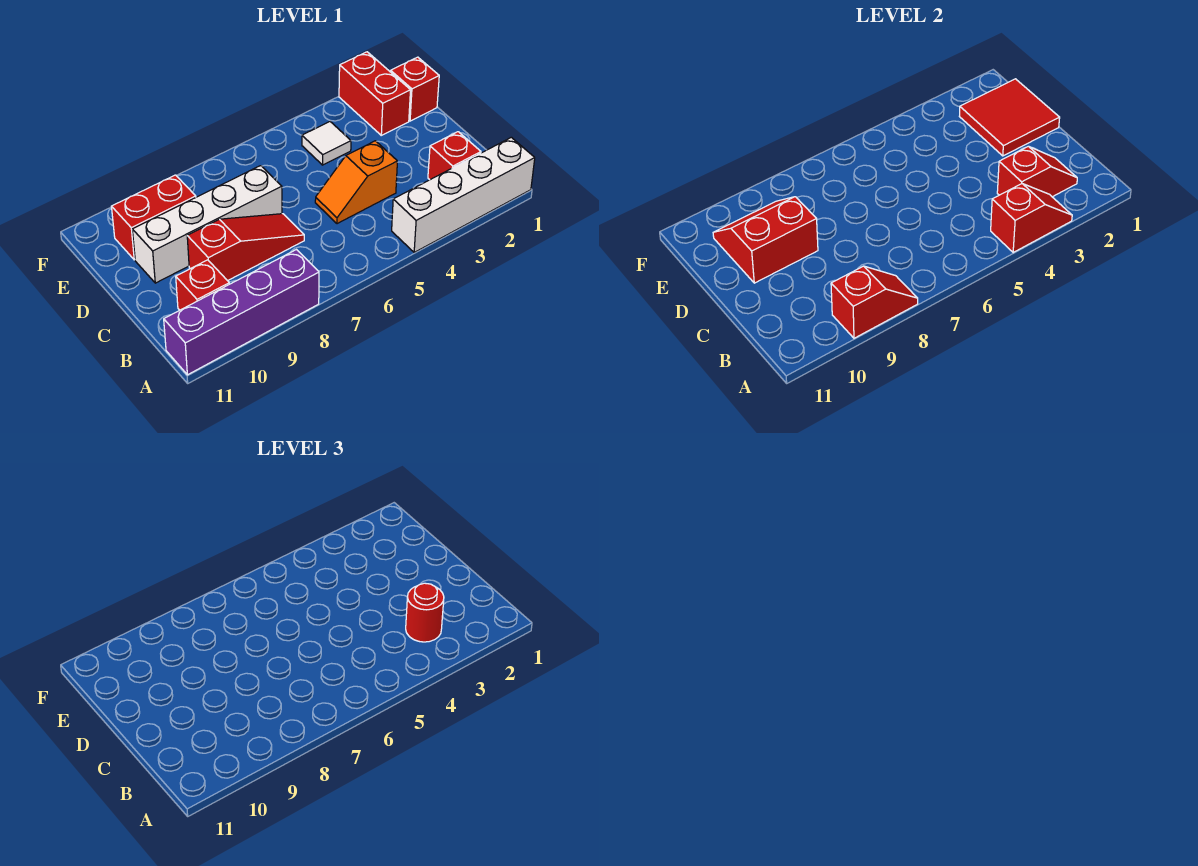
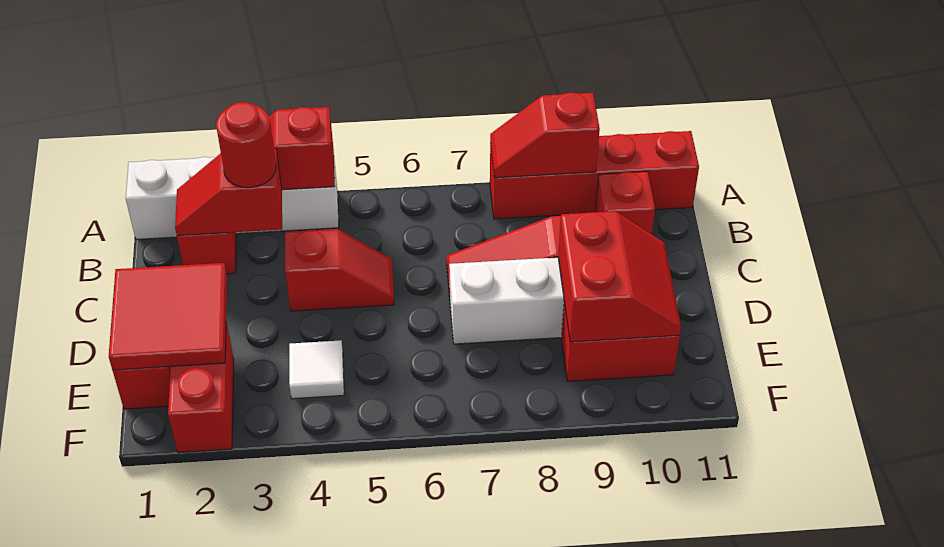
purple brick A8:A11 level 1 -> red brick A8:A11 level 1
orange slope C4:C5 level 1 top 4 -> red slope C4:C5 level 1 top 4
red slope D9:E10 level 2 top D -> red slope D9:E10 level 2 top 9

